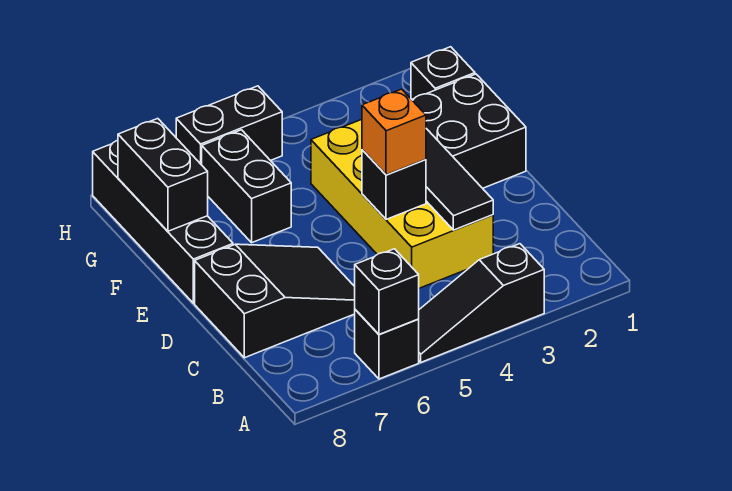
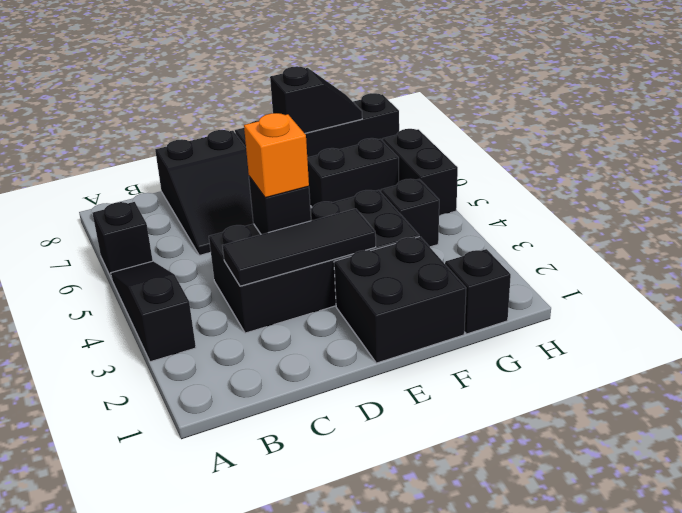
black brick A6 level 2 -> black brick G4 level 1
yellow brick C3:F4 level 1 -> black brick C3:F4 level 1
black brick F8:G8 level 2 -> black slope F8:G8 level 2 top F

